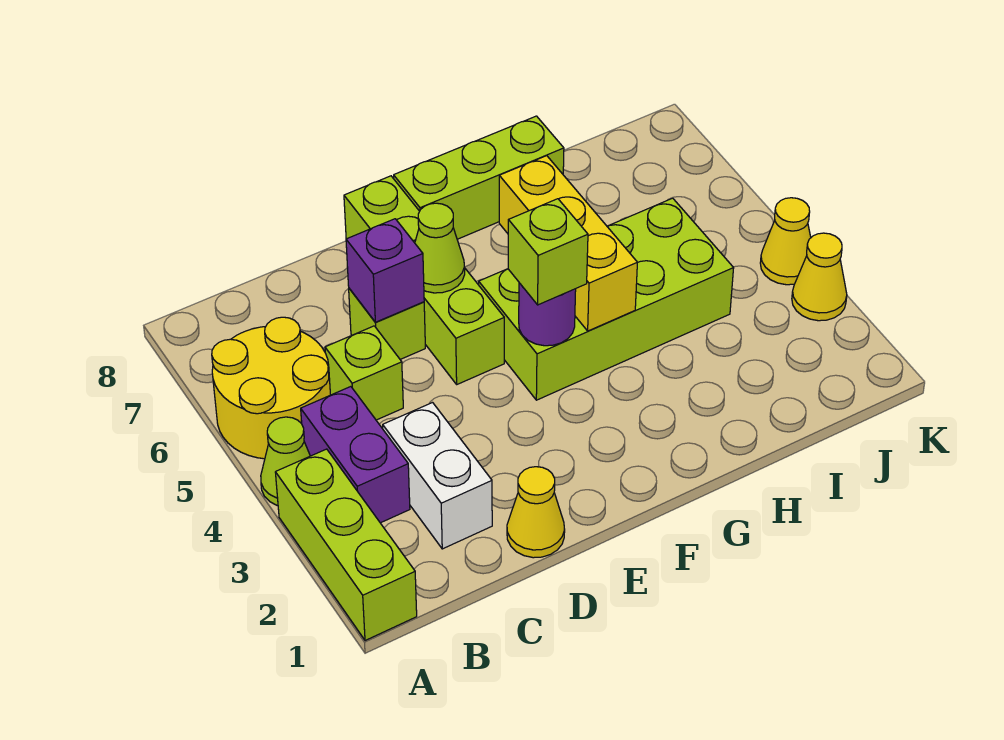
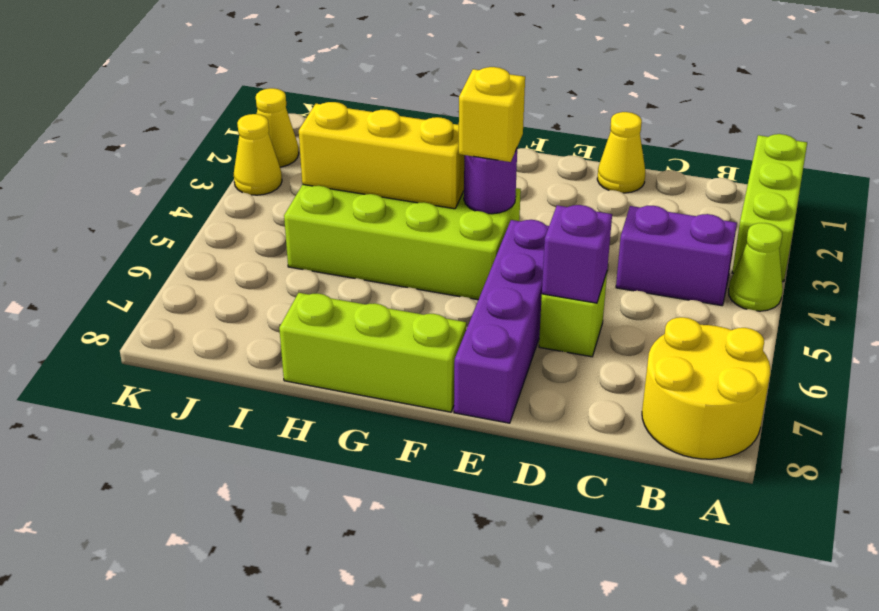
yellow round brick A5:B6 level 1 -> yellow round brick A7:B8 level 1
purple brick B3:B4 level 1 -> purple brick B4:C4 level 1
white brick C2:C3 level 1 -> none
lime brick C5 level 1 -> none
lime brick E5:E8 level 1 -> purple brick E5:E8 level 1
lime cone E6 level 2 -> none
lime brick F4 level 3 -> yellow brick F4 level 3
yellow brick G4:G6 level 2 -> yellow brick G4:I4 level 2
yellow cone K4 level 1 -> yellow cone K2 level 1

